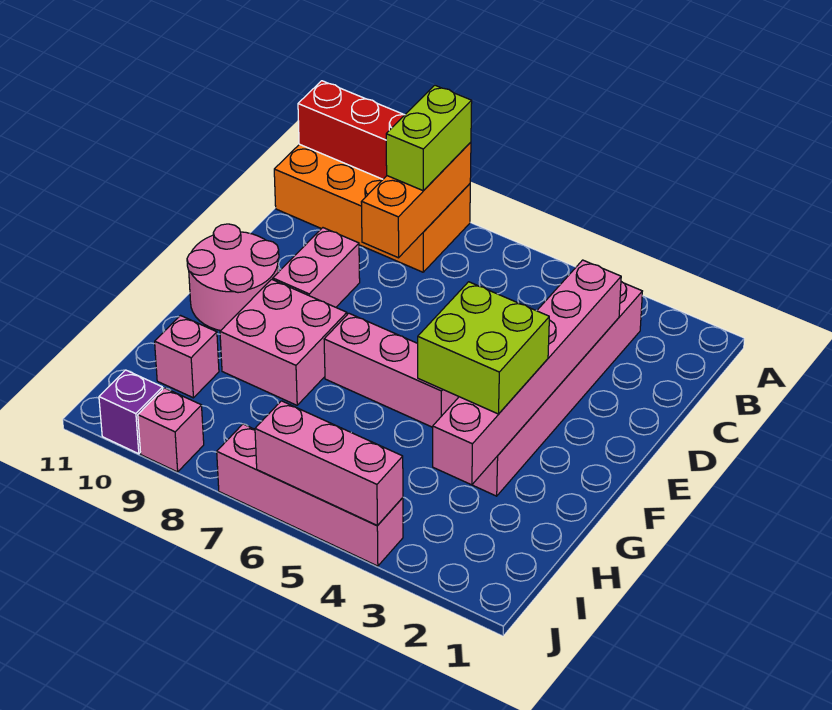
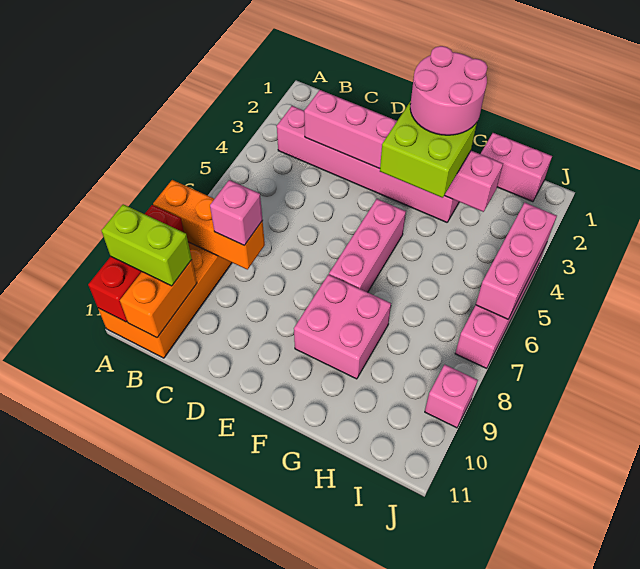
lime brick A8:B8 level 3 -> lime brick A10:B10 level 3
none -> orange brick B10:B11 level 2
pink brick D9:E9 level 1 -> pink brick H1:I1 level 1
pink round brick E10:F11 level 1 -> pink round brick F2:G3 level 4
pink brick H10 level 1 -> pink brick C8 level 3
purple brick J10 level 1 -> none

